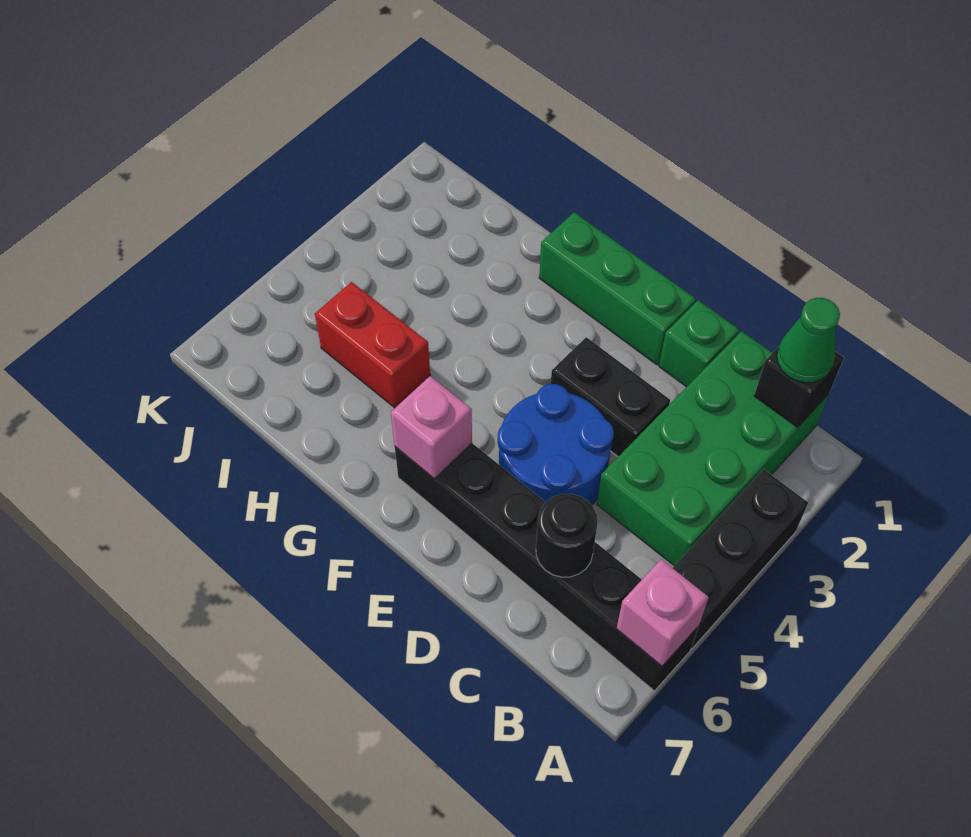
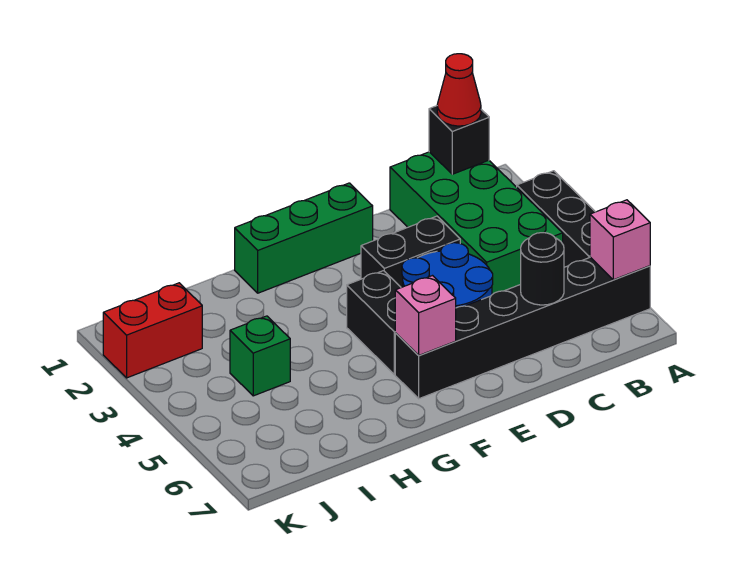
green cone B1 level 3 -> red cone B1 level 3
green brick D1 level 1 -> green brick I4 level 1
none -> black brick F4:F5 level 1
red brick H5:I5 level 1 -> red brick J2:K2 level 1

